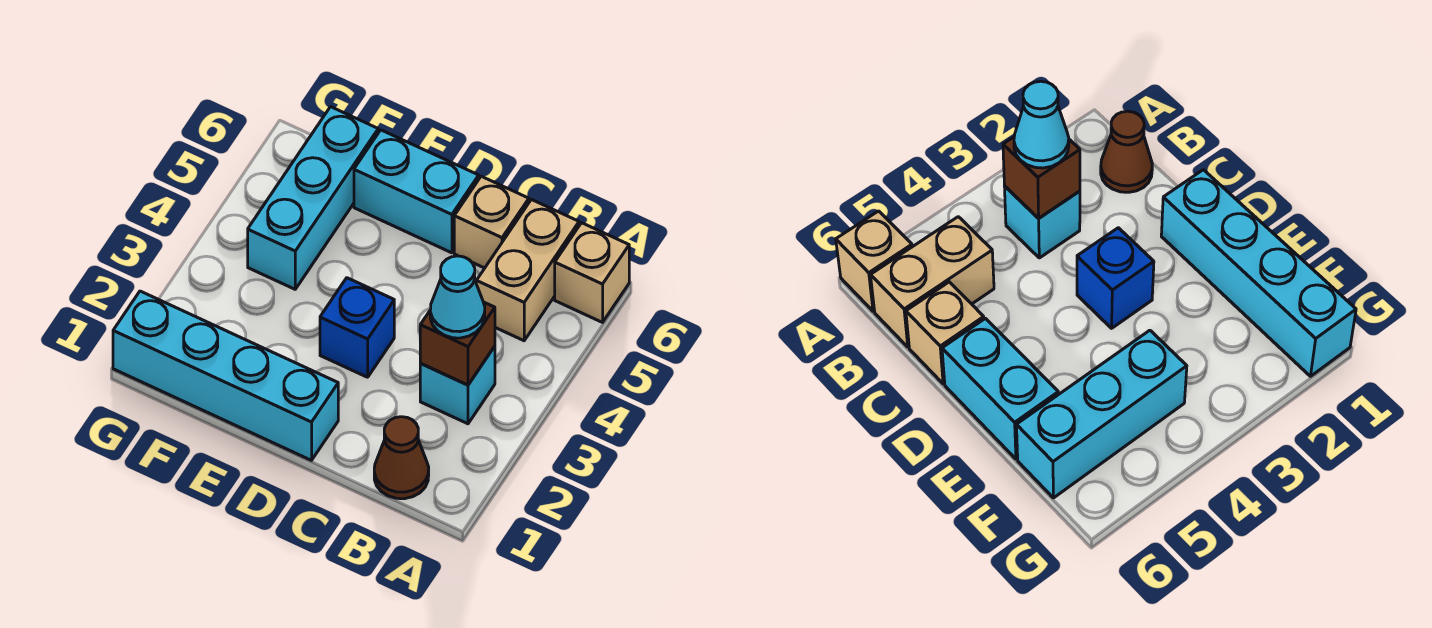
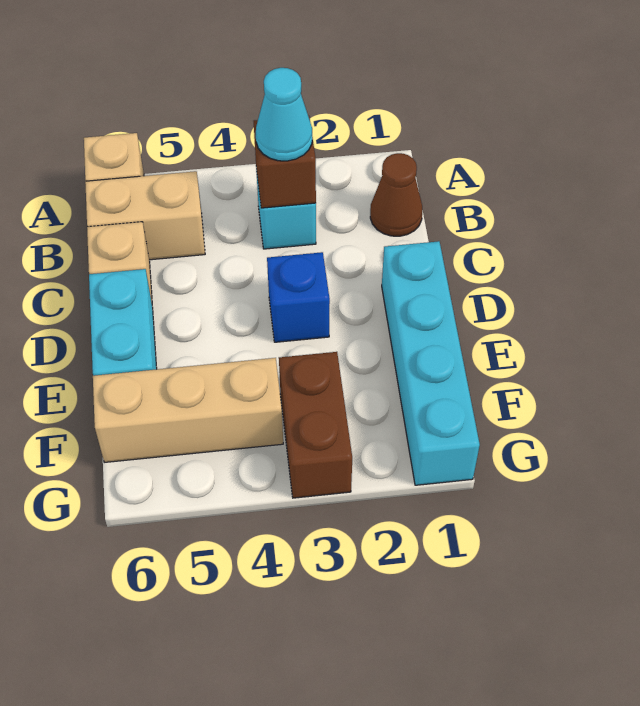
none -> brown brick F3:G3 level 1
cyan brick F4:F6 level 1 -> tan brick F4:F6 level 1

